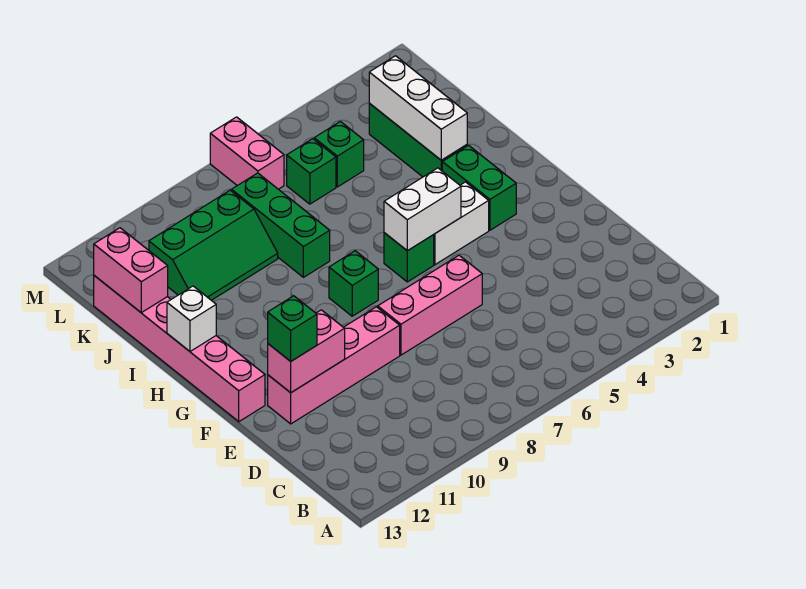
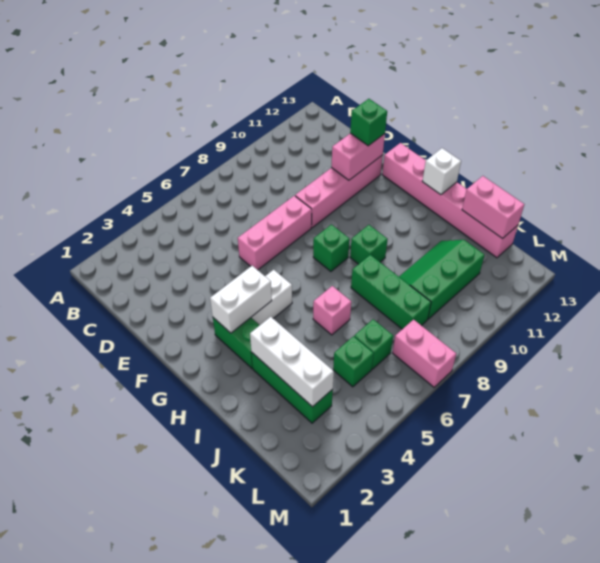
white brick G5:G6 level 2 -> white brick G3:G4 level 2
green brick G6 level 1 -> green brick H9 level 1
none -> pink brick I6 level 1

